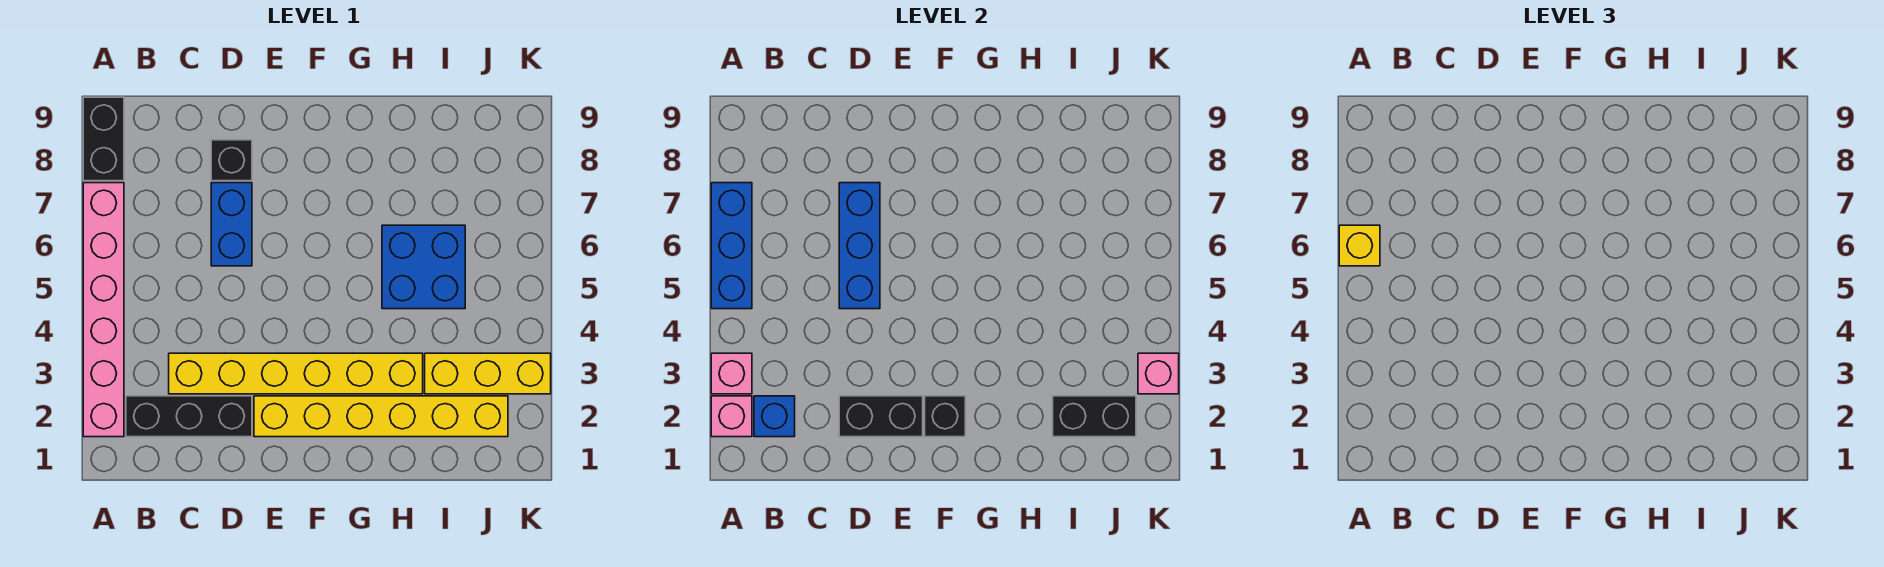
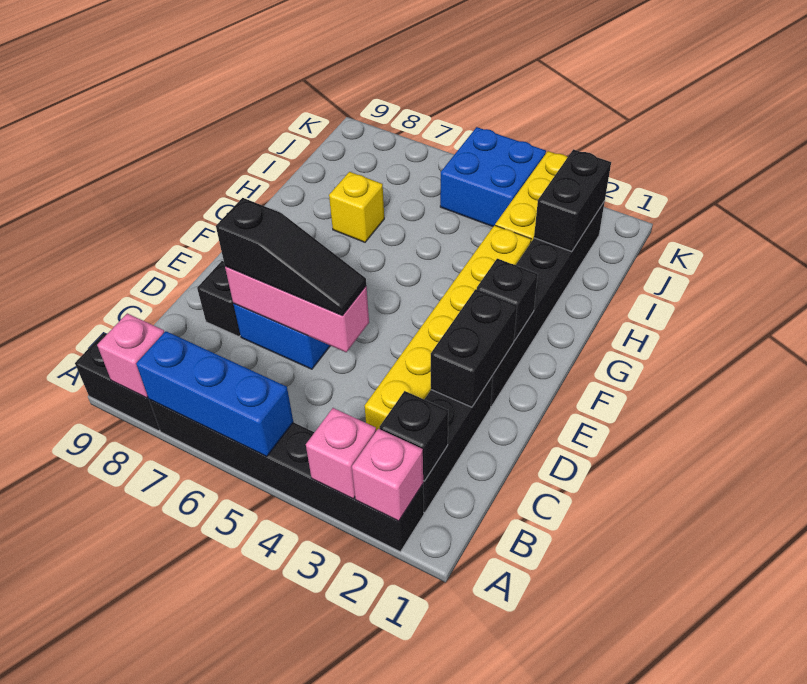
pink brick A2:A7 level 1 -> black brick A2:A7 level 1
yellow brick A6 level 3 -> yellow brick H7 level 1
blue brick B2 level 2 -> black brick B2 level 2
blue brick D5:D7 level 2 -> pink brick D5:D7 level 2
none -> black slope D5:D7 level 3 top 7
yellow brick E2:J2 level 1 -> black brick E2:J2 level 1
blue brick H5:I6 level 1 -> blue brick J4:K5 level 1
pink brick K3 level 2 -> pink brick A8 level 2

